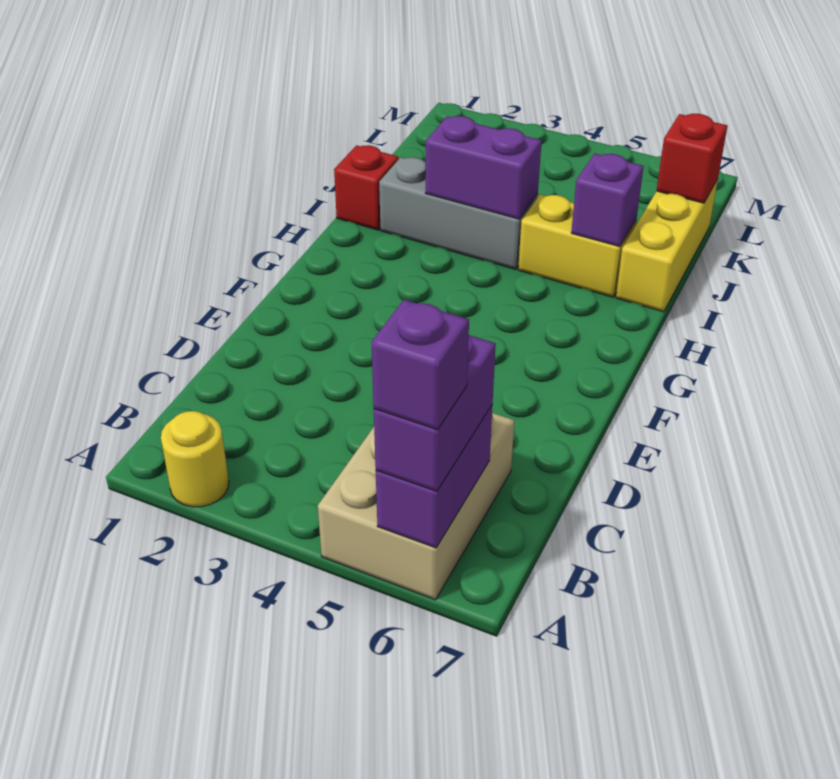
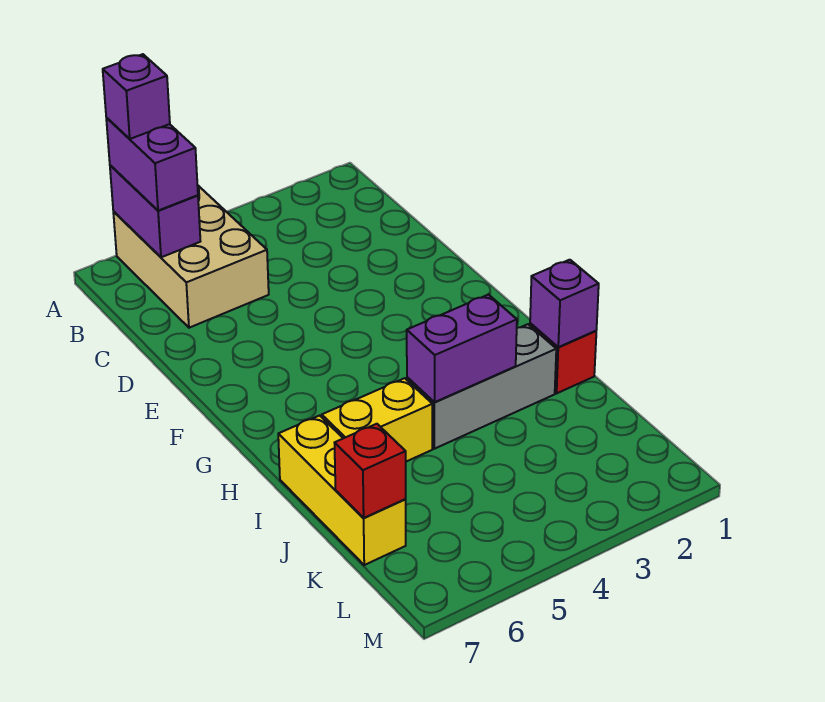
yellow round brick A2 level 1 -> none
purple brick I6 level 2 -> purple brick I1 level 2

